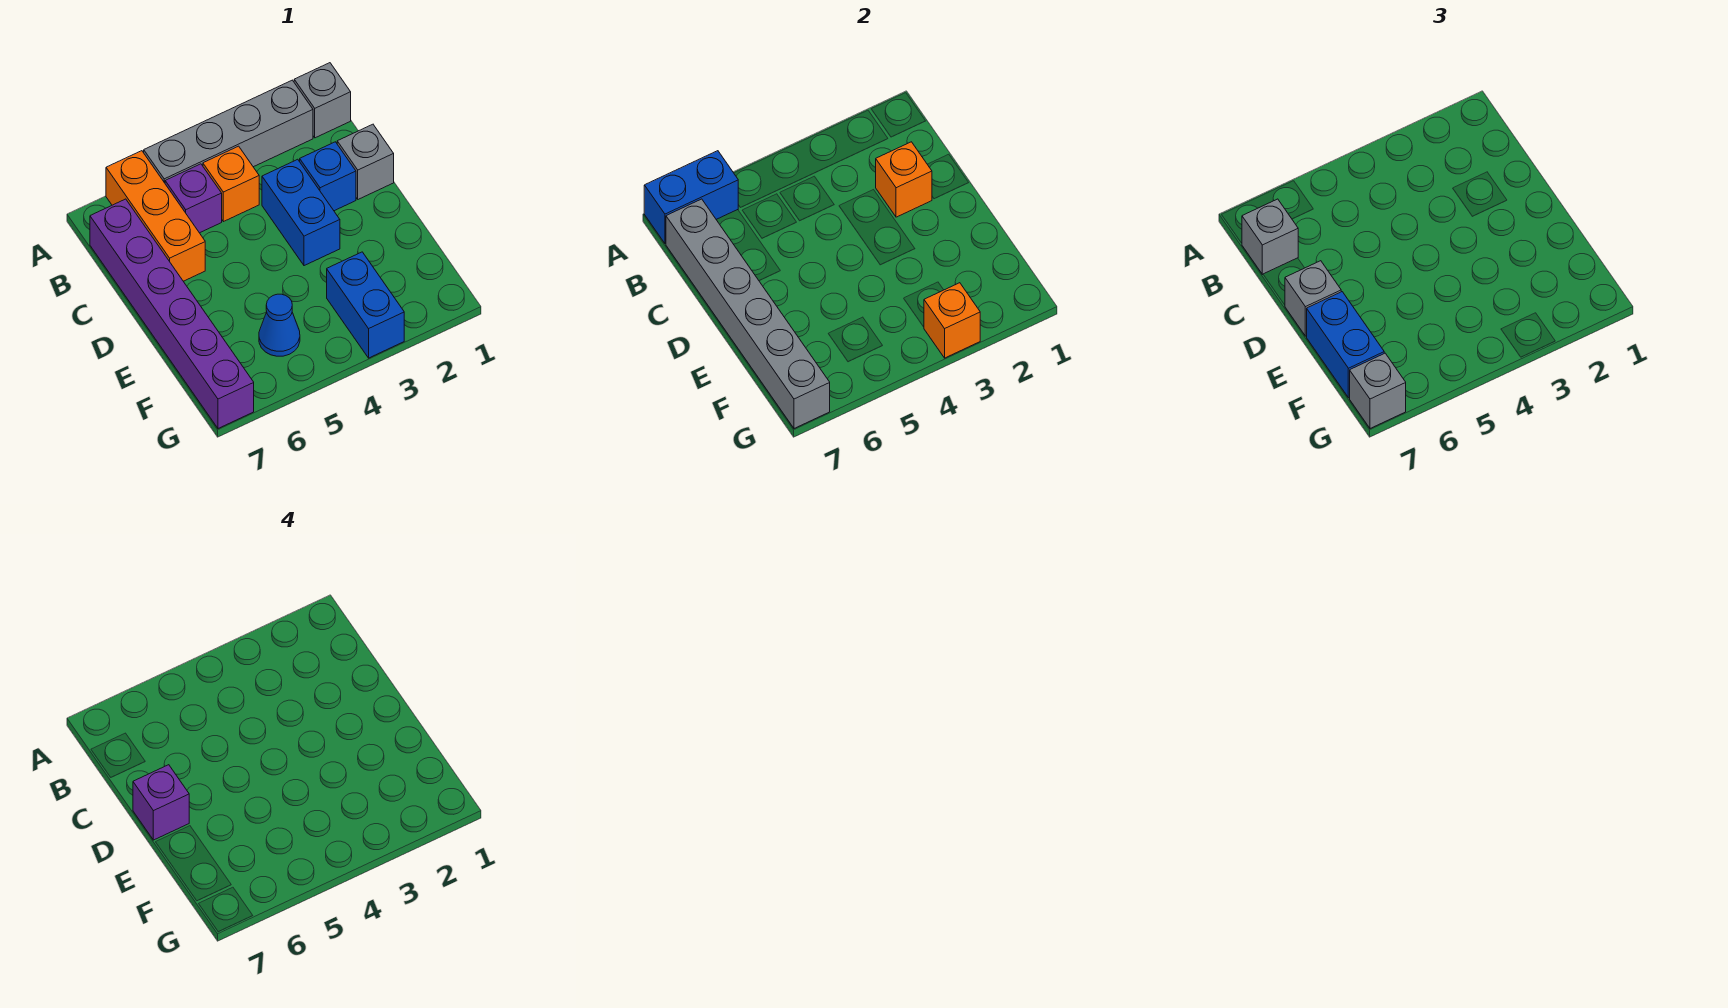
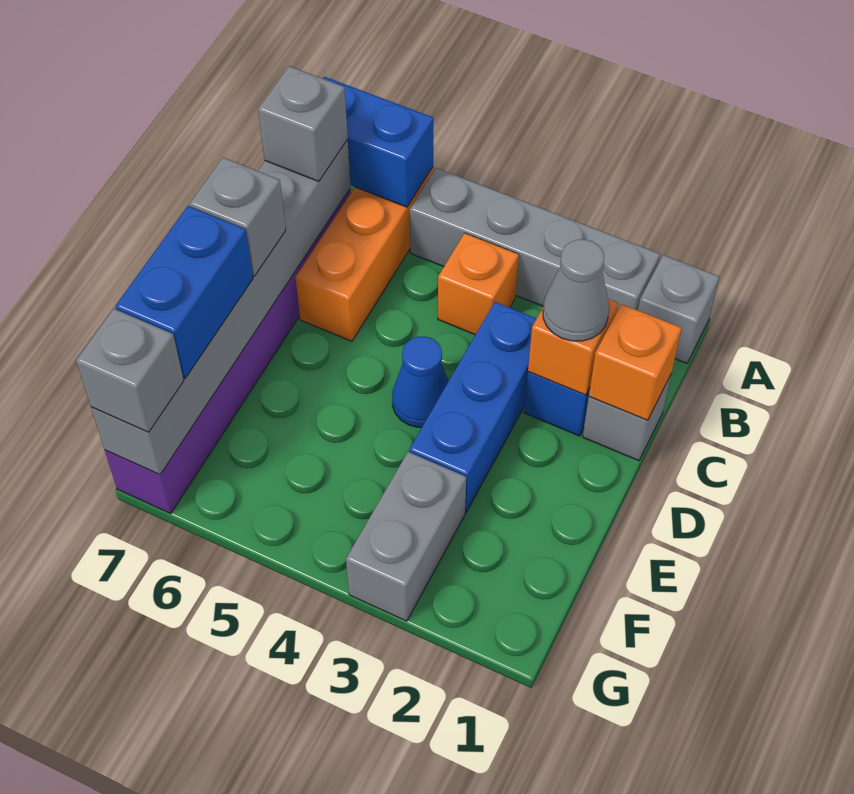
purple brick B5 level 1 -> none
none -> grey cone C2 level 3
blue brick C3:D3 level 1 -> blue brick C3:E3 level 1
purple brick D7 level 4 -> none
blue brick F3:G3 level 1 -> grey brick F3:G3 level 1
blue cone F5 level 1 -> blue cone D4 level 1
orange brick G3 level 2 -> orange brick C1 level 2

